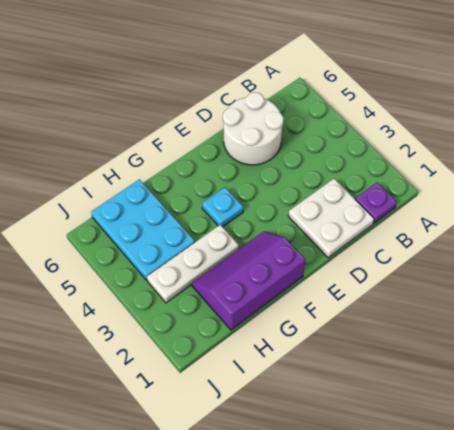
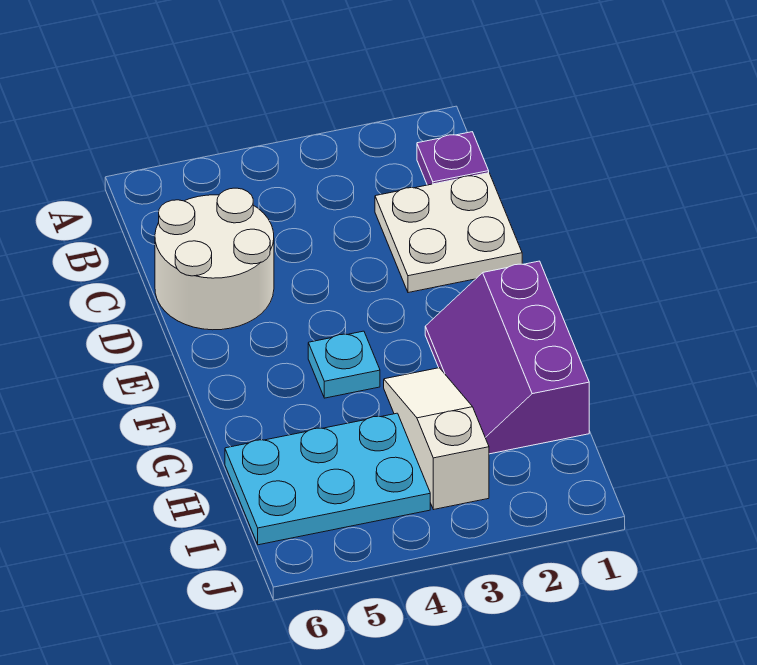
white plate G3:I3 level 1 -> white slope G3:I3 level 1 top I

